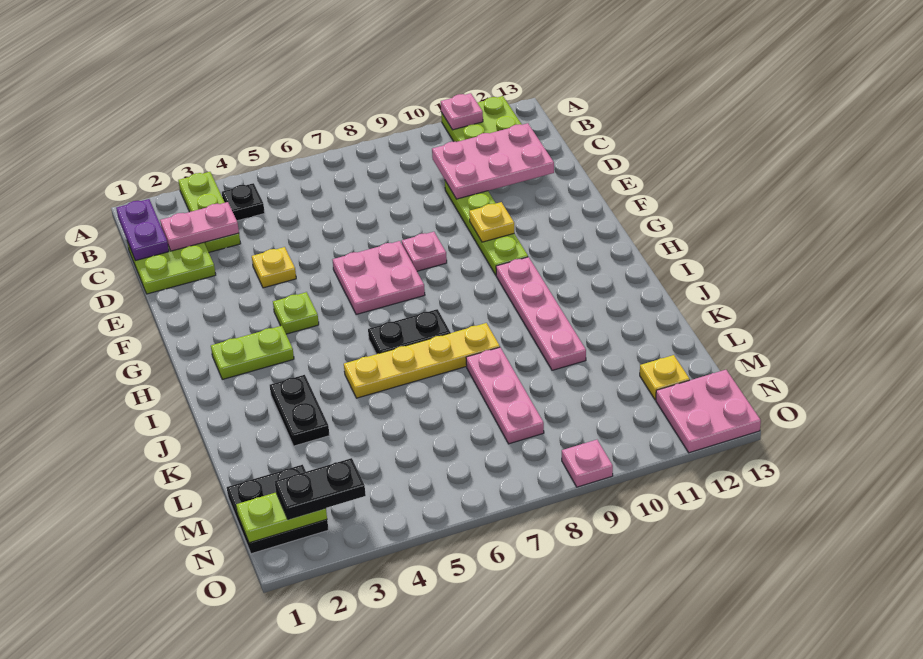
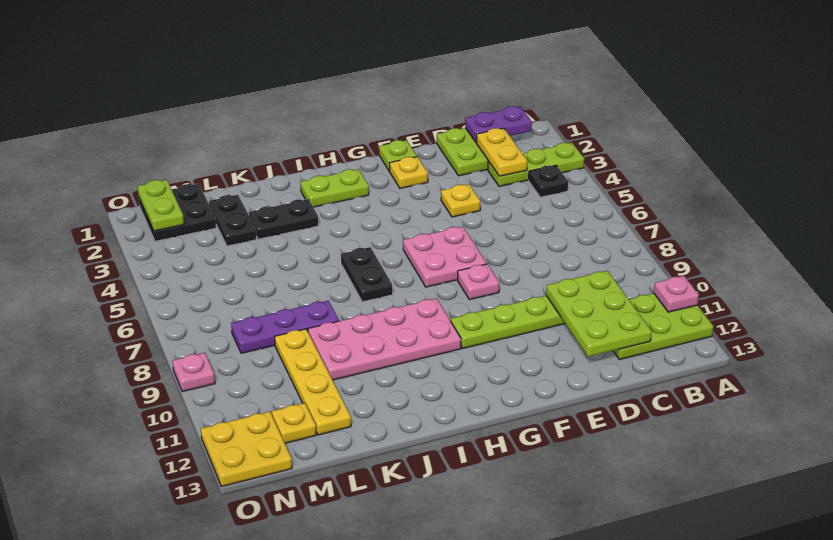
pink plate C2:C3 level 2 -> yellow plate C2:C3 level 2
pink plate C10:D12 level 2 -> lime plate C10:D12 level 2
yellow plate F10 level 2 -> yellow plate F2 level 1
lime plate G4 level 1 -> lime plate F1 level 1
lime plate H2:H3 level 1 -> lime plate H2:I2 level 1
pink plate H10:K10 level 1 -> pink plate H9:K10 level 1
yellow plate J5:J8 level 1 -> yellow plate L9:L12 level 1
pink plate K8:M8 level 1 -> purple plate K8:M8 level 1
black plate N2:N3 level 3 -> black plate L2:L3 level 1
pink plate N12:O13 level 1 -> yellow plate N12:O13 level 1

